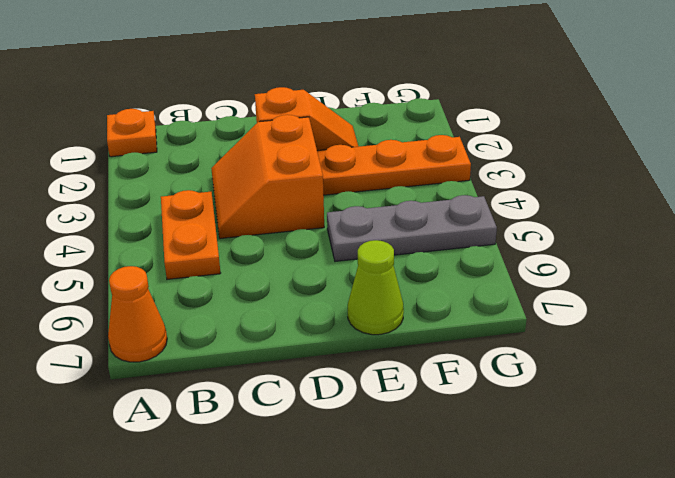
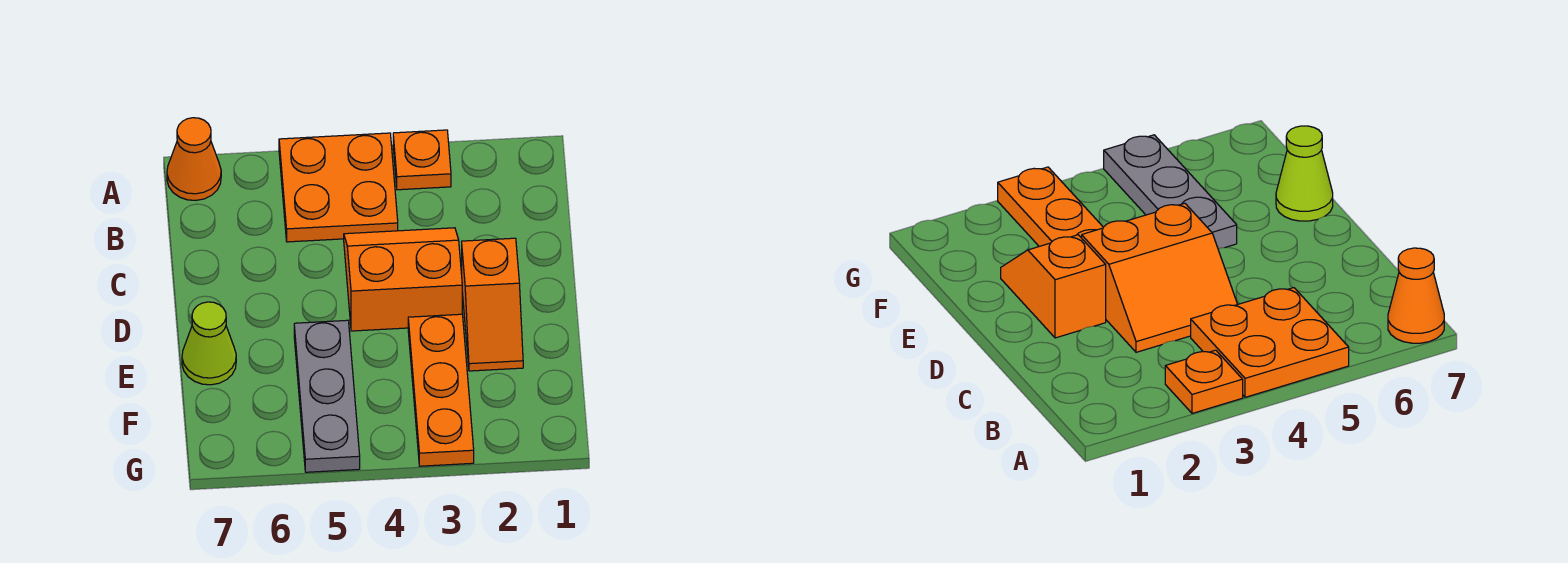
orange plate A1 level 1 -> orange plate A3 level 1
orange plate B4:B5 level 1 -> orange plate A4:B5 level 1

